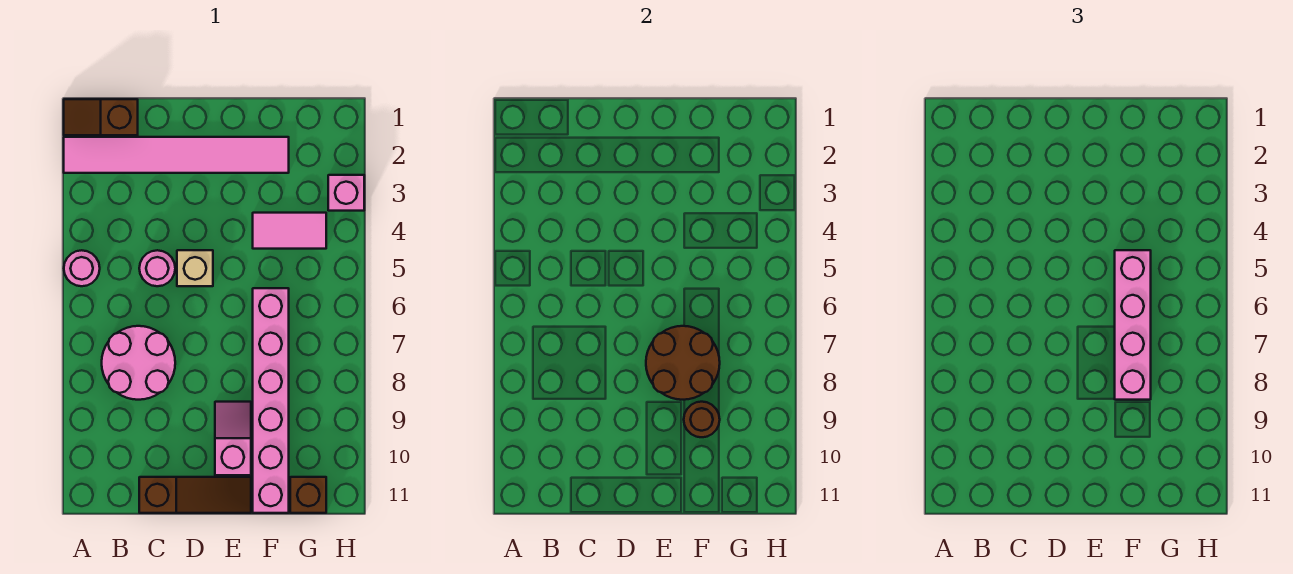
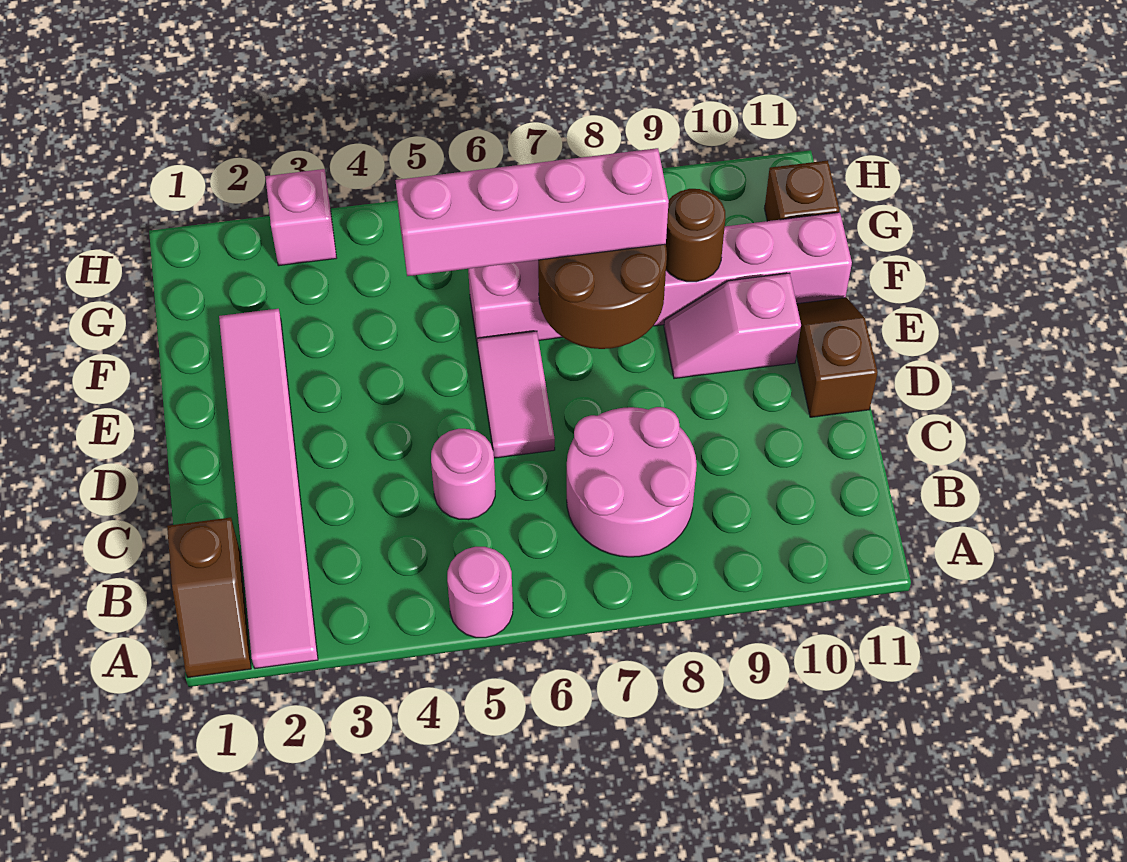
brown slope C11:E11 level 1 top C -> brown slope D11:E11 level 1 top D
tan brick D5 level 1 -> none
pink tile F4:G4 level 1 -> pink tile D6:E6 level 1

